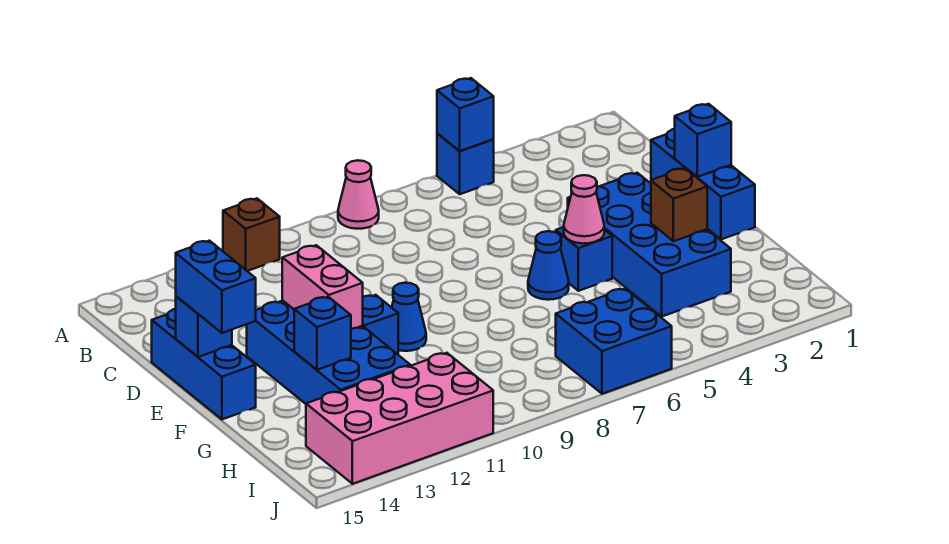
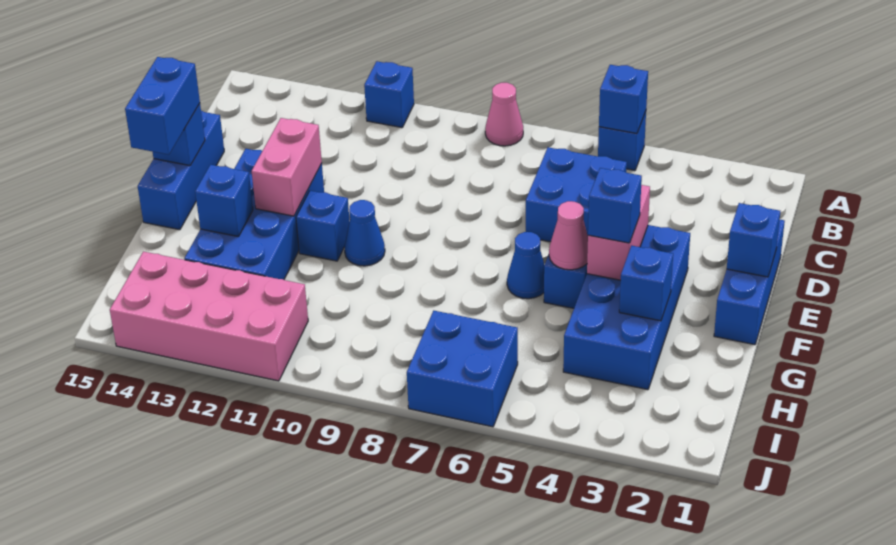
brown brick A11 level 1 -> blue brick A11 level 1
none -> blue brick C5:D6 level 1
none -> pink brick E4:F4 level 2
none -> blue brick F4 level 3
brown brick G3 level 2 -> blue brick G3 level 2

